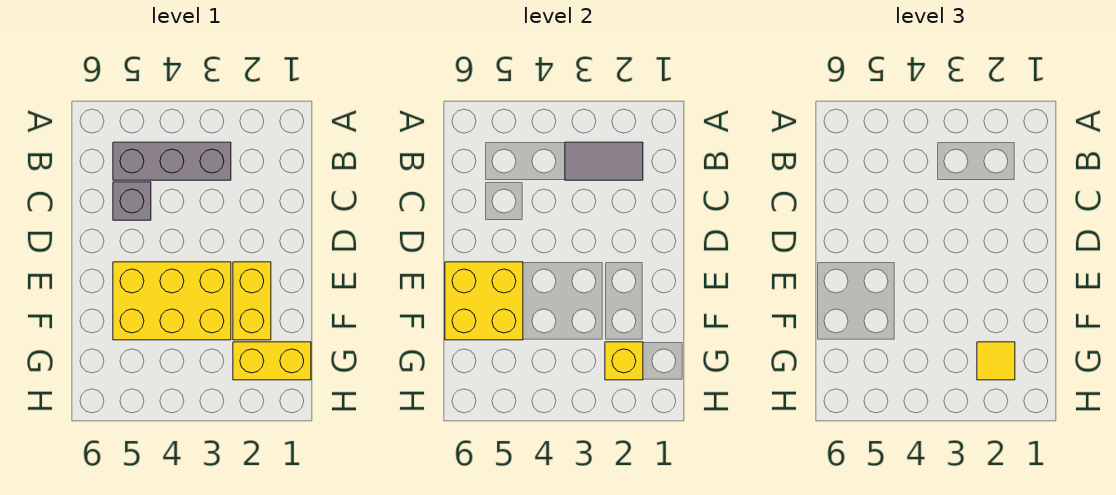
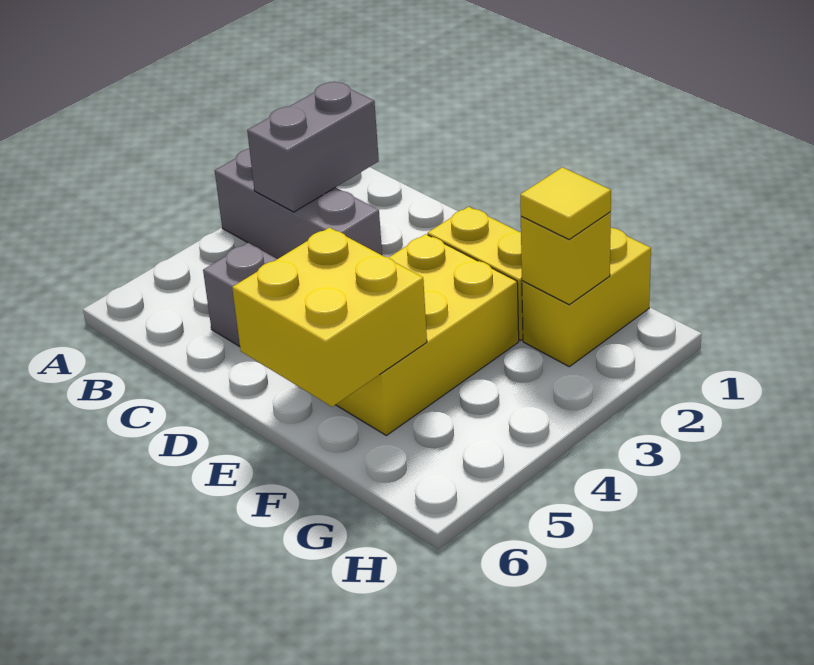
grey tile B2:B3 level 2 -> grey brick B2:B3 level 2
grey brick B3:B5 level 1 -> grey brick A3:C3 level 1

